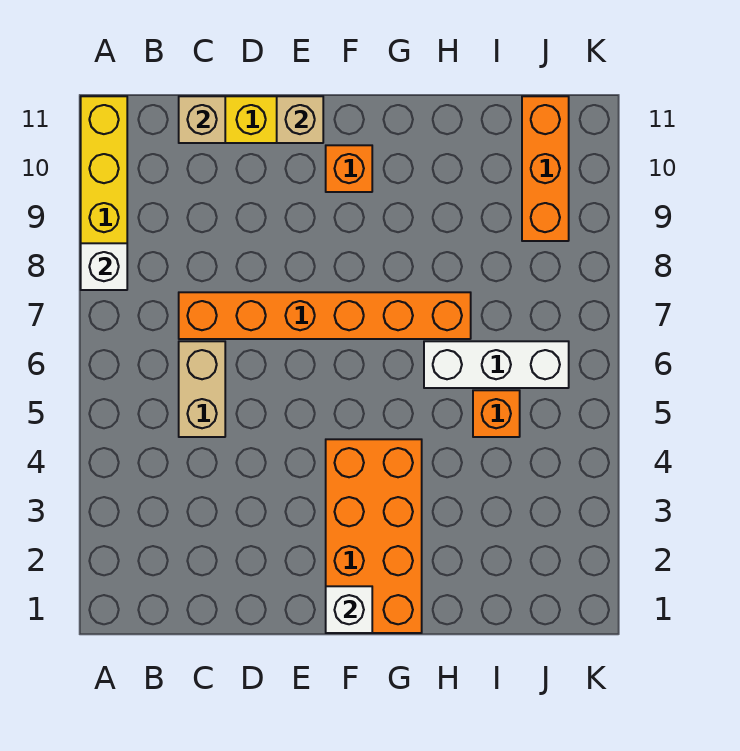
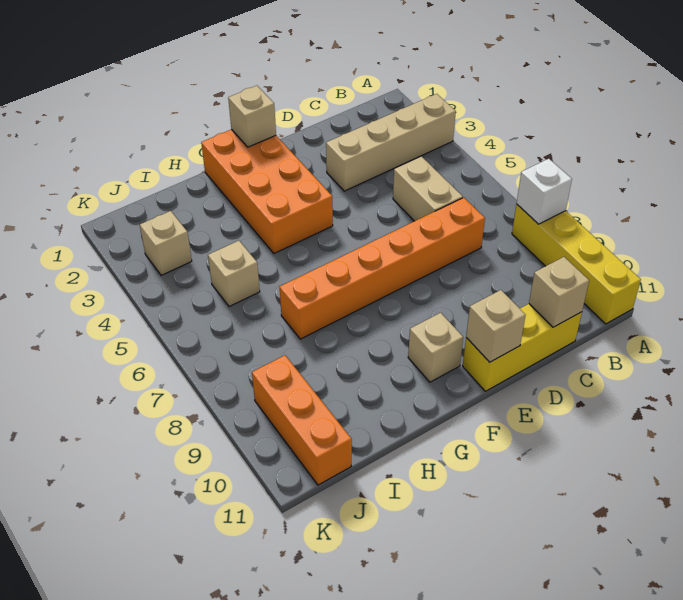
none -> tan brick A3:D3 level 1
white brick F1 level 2 -> tan brick F1 level 2
orange brick F10 level 1 -> tan brick F10 level 1
white brick H6:J6 level 1 -> none
orange brick I5 level 1 -> tan brick I5 level 1
none -> tan brick J3 level 1

